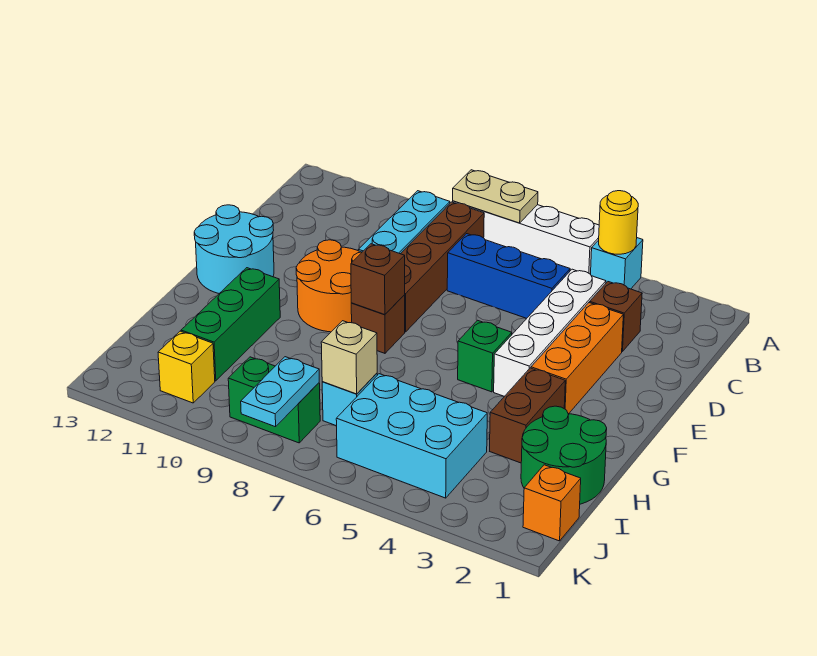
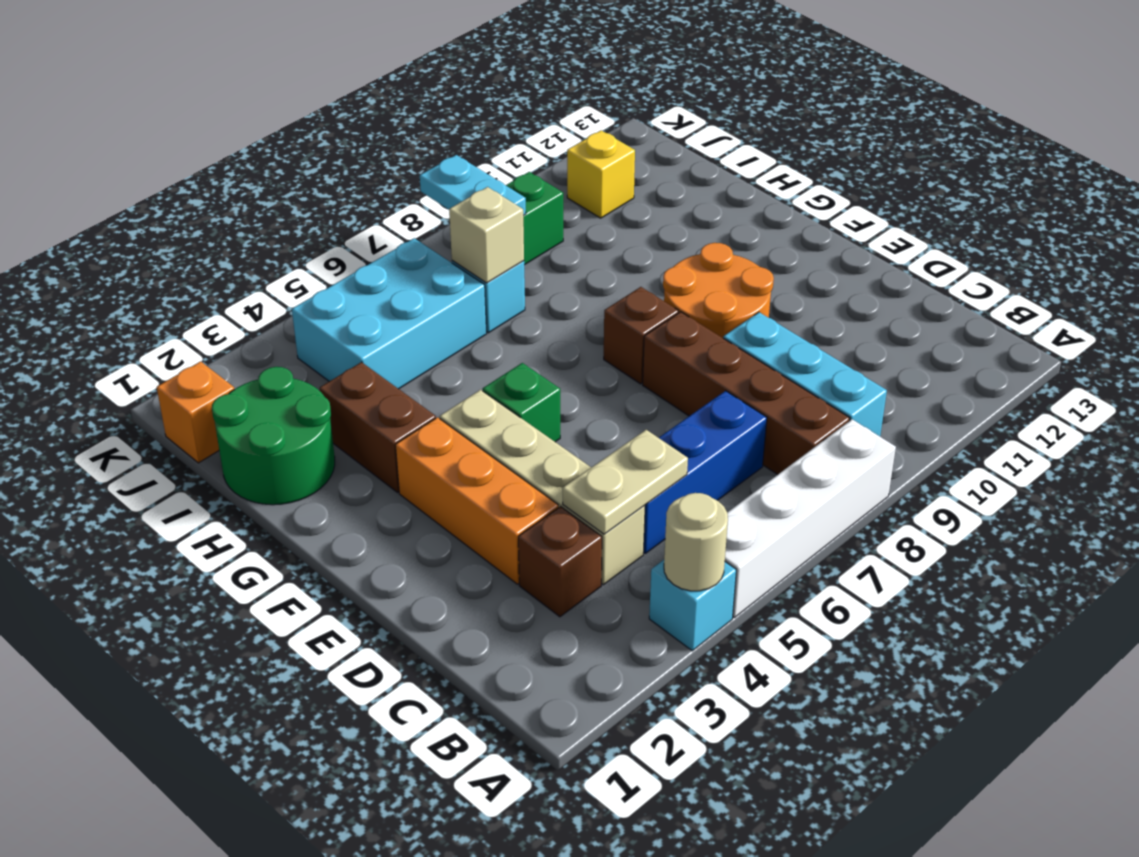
yellow round brick A4 level 2 -> tan round brick A4 level 2
tan plate A7:A8 level 2 -> tan plate C4:C5 level 2
white brick C4:F4 level 1 -> tan brick C4:F4 level 1
cyan round brick E12:F13 level 1 -> none
brown brick F8 level 2 -> none
green brick G11:I11 level 1 -> none

